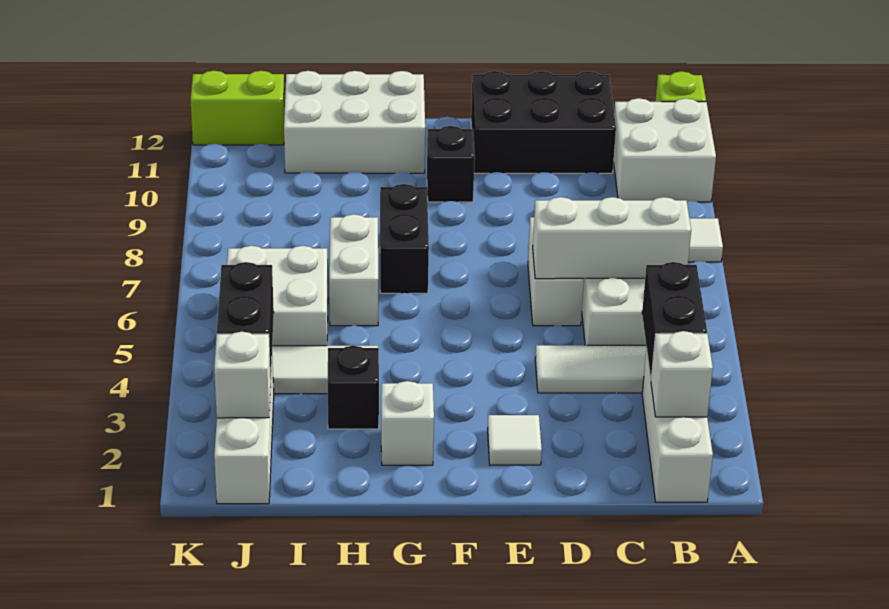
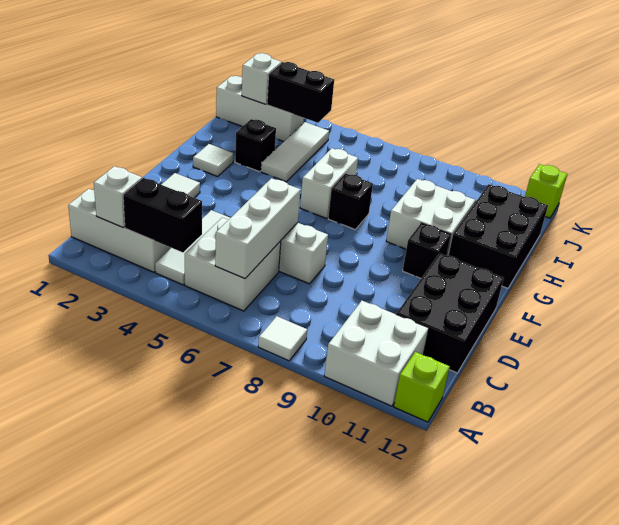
white brick G2 level 1 -> white tile G2 level 1
black brick G7:G8 level 1 -> black brick G7 level 1
white brick G11:I12 level 1 -> black brick G11:I12 level 1
white brick H6:H7 level 1 -> white brick G6:H6 level 1
white brick I5:J6 level 1 -> white brick G9:H10 level 1
lime brick J12:K12 level 1 -> lime brick K12 level 1

